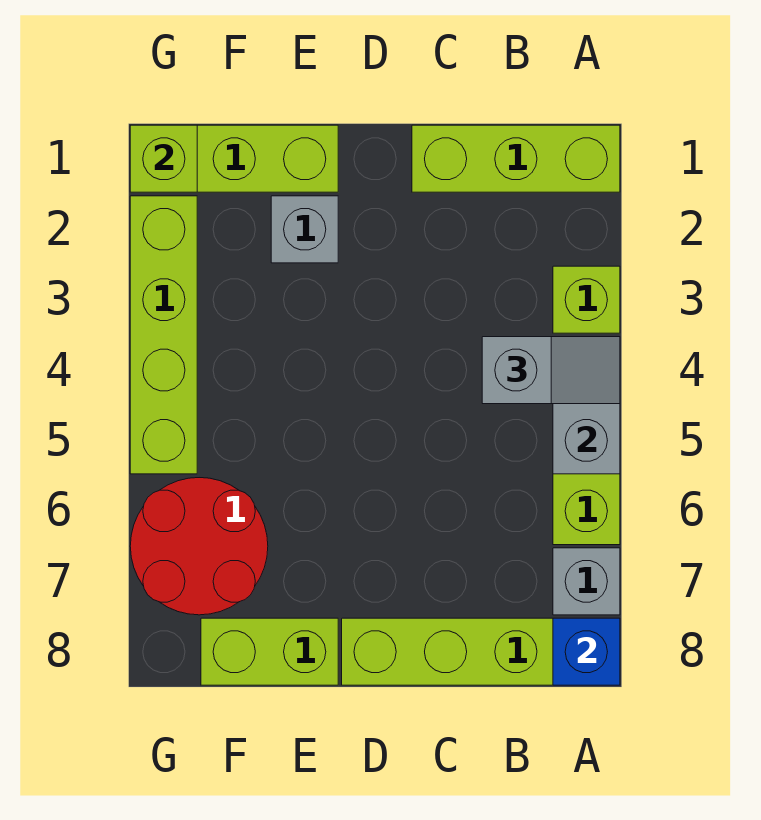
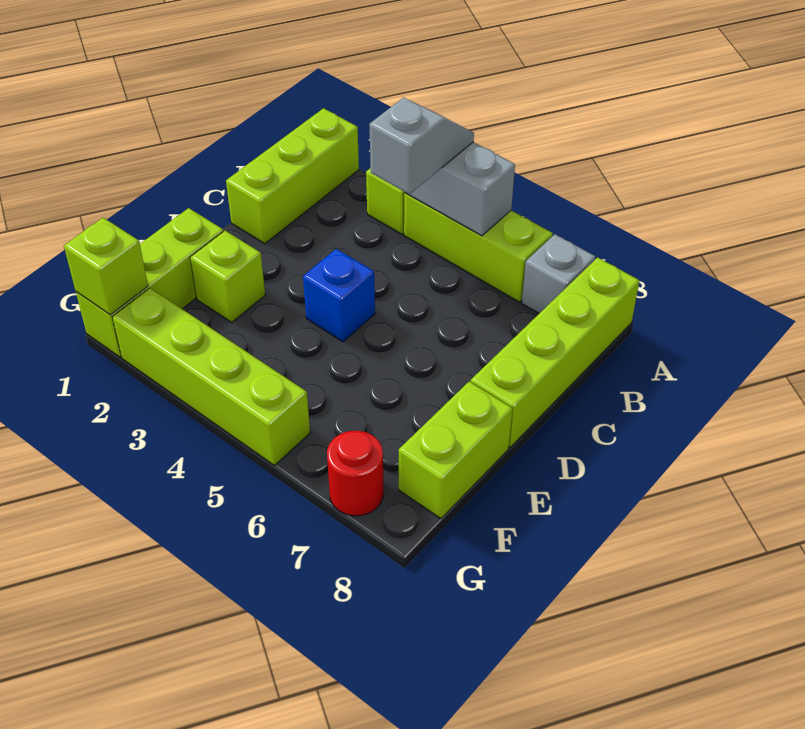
blue brick A8 level 2 -> blue brick D4 level 1
grey brick E2 level 1 -> lime brick E2 level 1
red round brick F6:G7 level 1 -> red round brick G7 level 1

